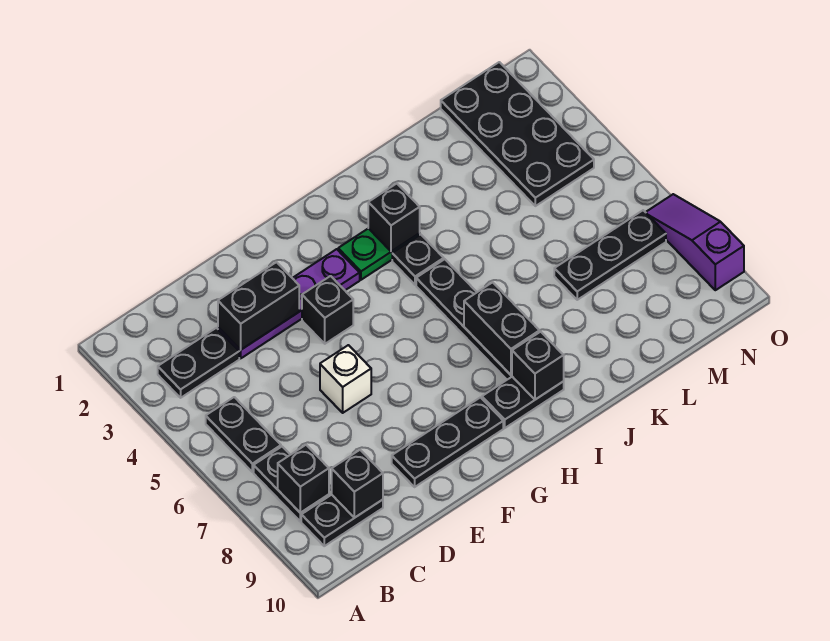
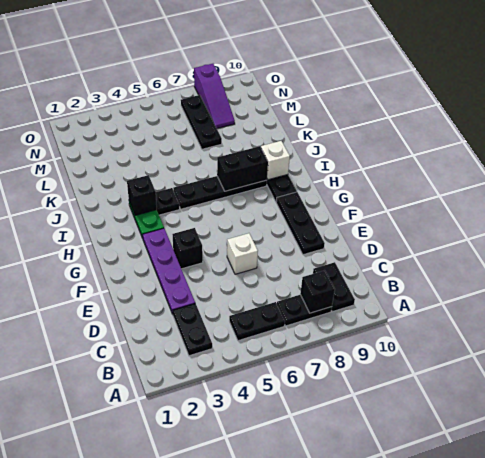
black brick C9 level 2 -> none
black brick D3:E3 level 2 -> none
black brick I9 level 2 -> white brick I9 level 2
black plate M1:N4 level 1 -> none
purple slope O7:O9 level 1 top 9 -> purple slope M8:O8 level 1 top O

